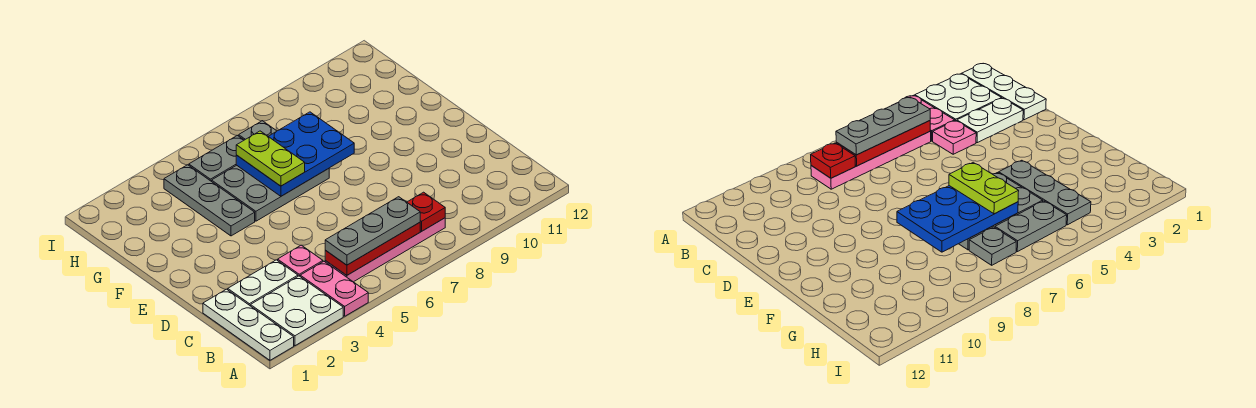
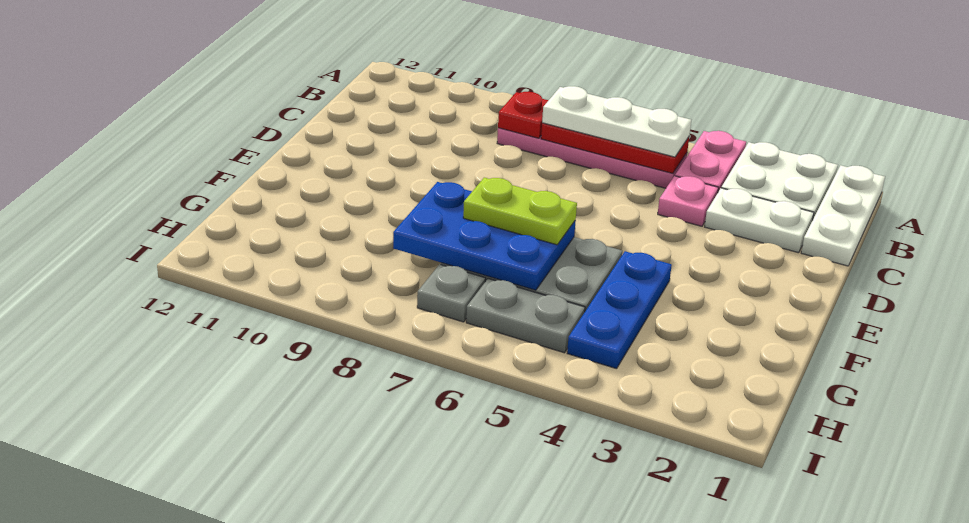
grey plate B5:B7 level 3 -> white plate B5:B7 level 3
grey plate F4:H4 level 1 -> blue plate F4:H4 level 1
lime plate F6:G6 level 3 -> lime plate F6:F7 level 3

